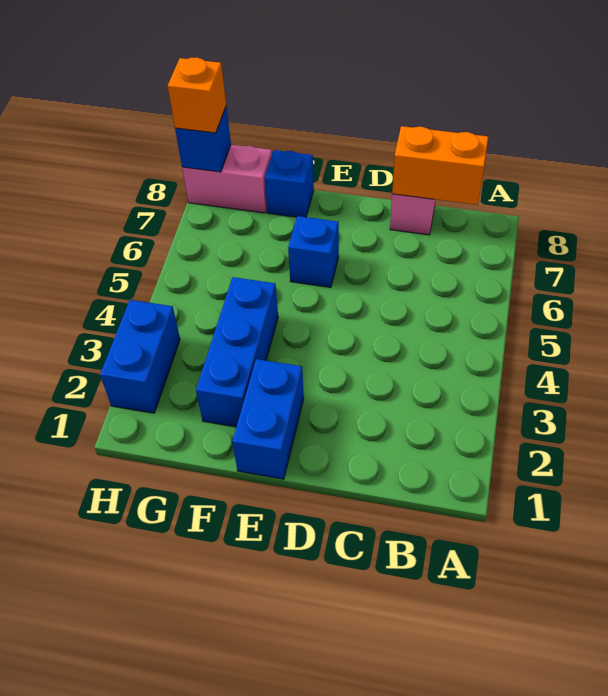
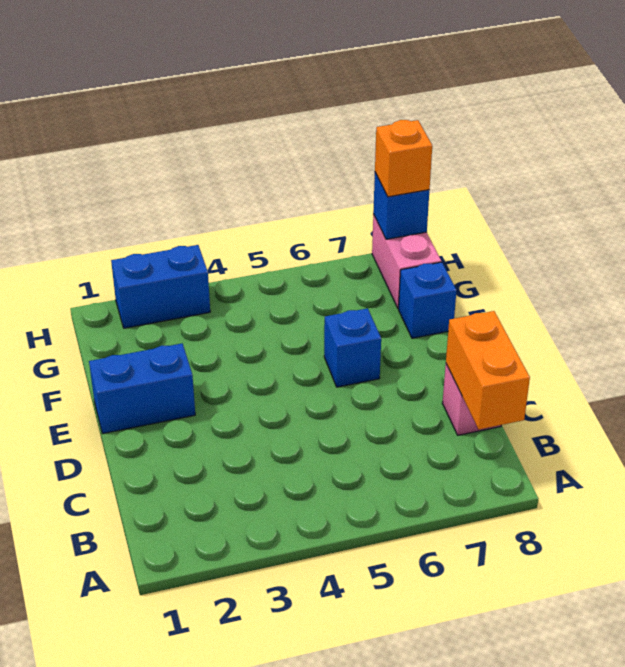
blue brick F2:F4 level 1 -> none

